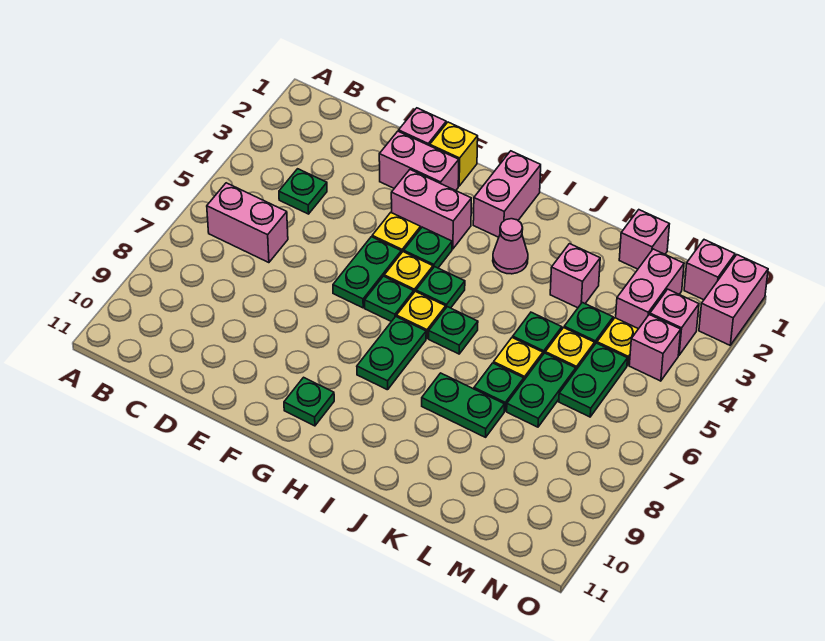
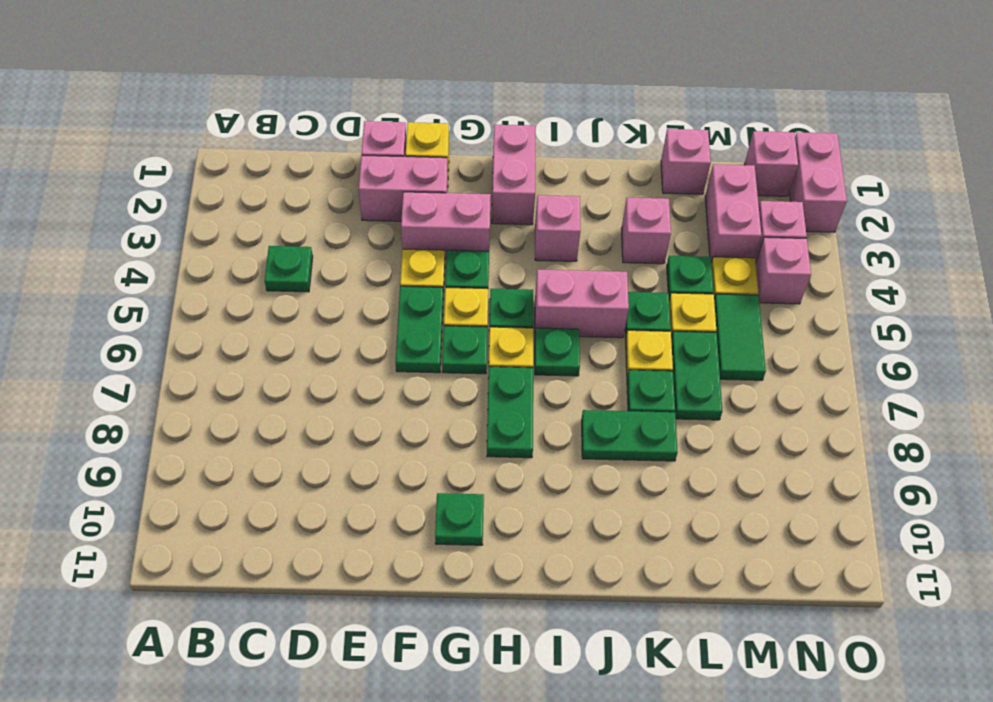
pink brick B6:C6 level 1 -> pink brick I5:J5 level 1
pink cone I3 level 1 -> pink brick I3 level 1
green plate M5:M6 level 1 -> green tile M5:M6 level 1

